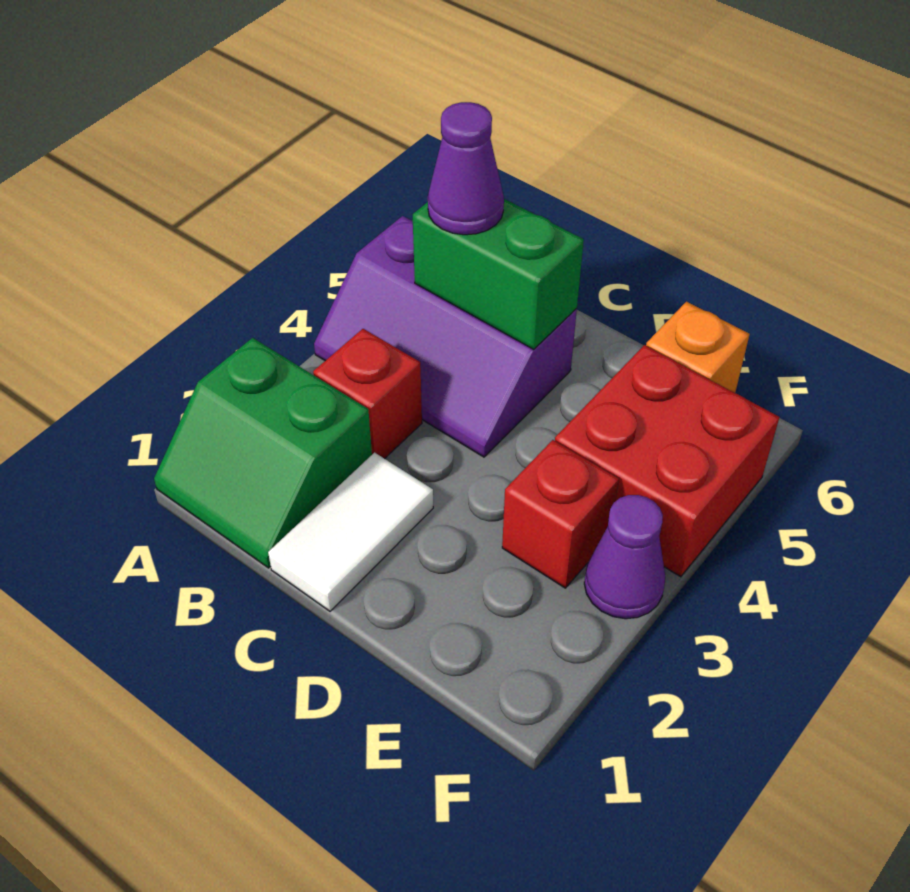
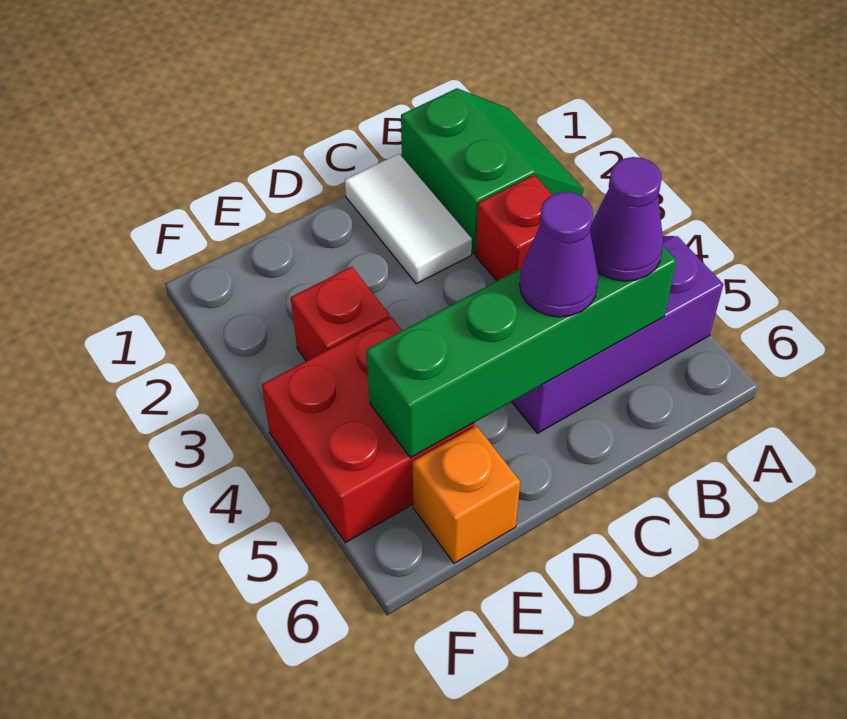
green slope A1:B2 level 1 top 2 -> green slope A1:B2 level 1 top B
green brick B5:C5 level 2 -> green brick B5:E5 level 2
purple cone F3 level 1 -> purple cone C5 level 3

